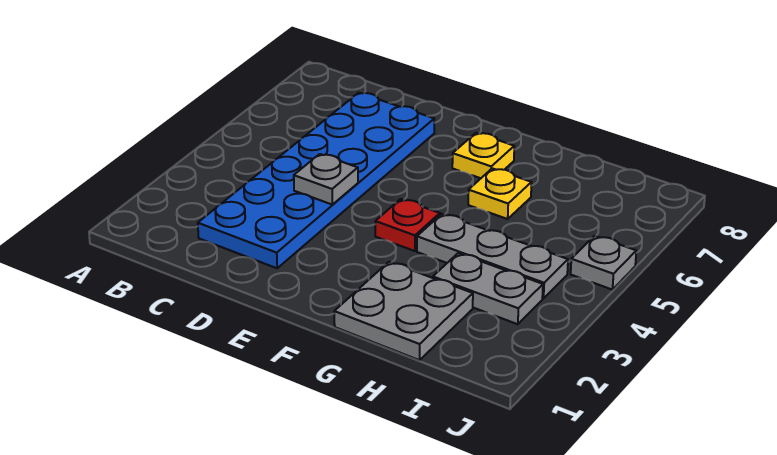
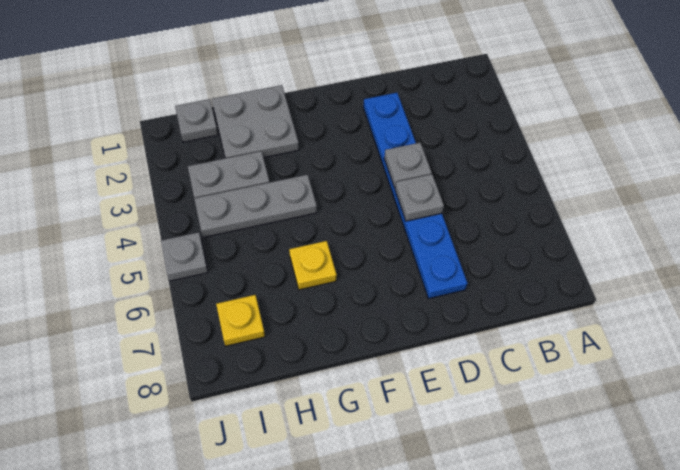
blue plate C2:D7 level 1 -> blue plate D2:D7 level 1
none -> grey plate D5 level 2
red plate F4 level 1 -> none
yellow plate F7 level 1 -> yellow plate I7 level 1
none -> grey plate I1 level 1

